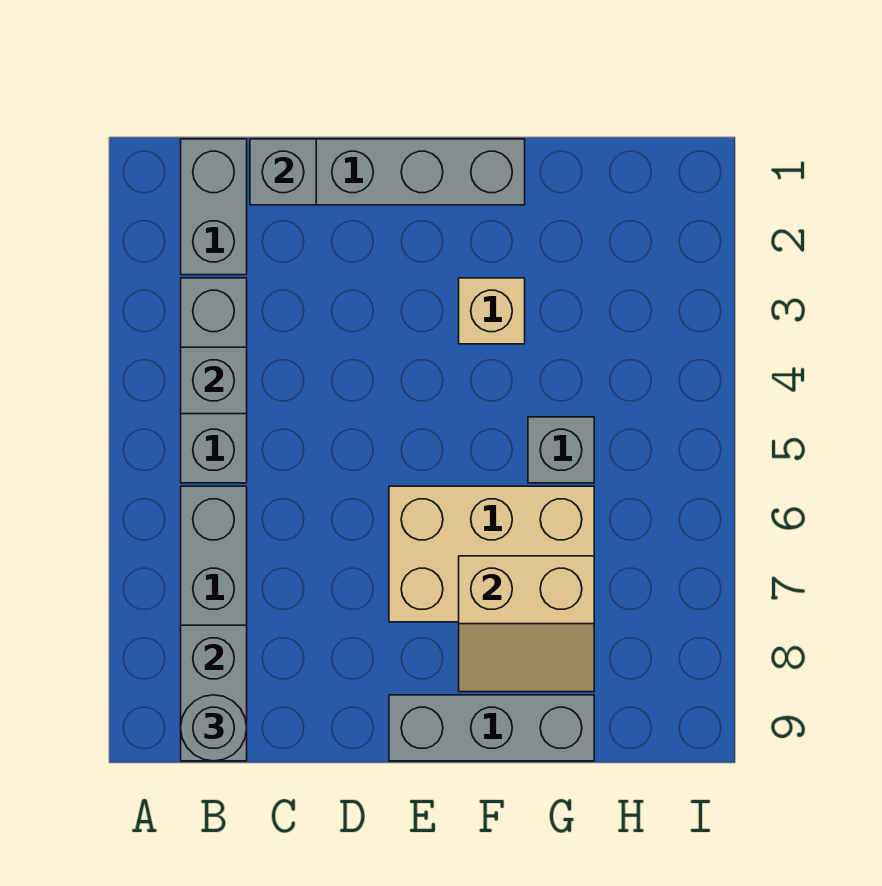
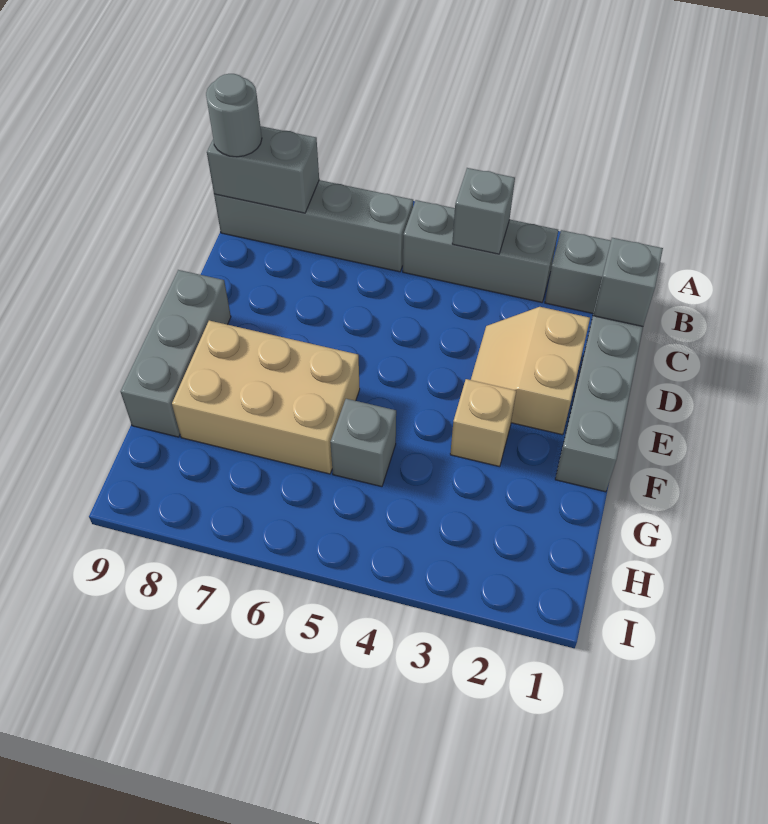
tan brick E6:G7 level 1 -> tan brick F6:G8 level 1
tan slope F7:G8 level 2 top 7 -> tan slope D2:E3 level 1 top 2

